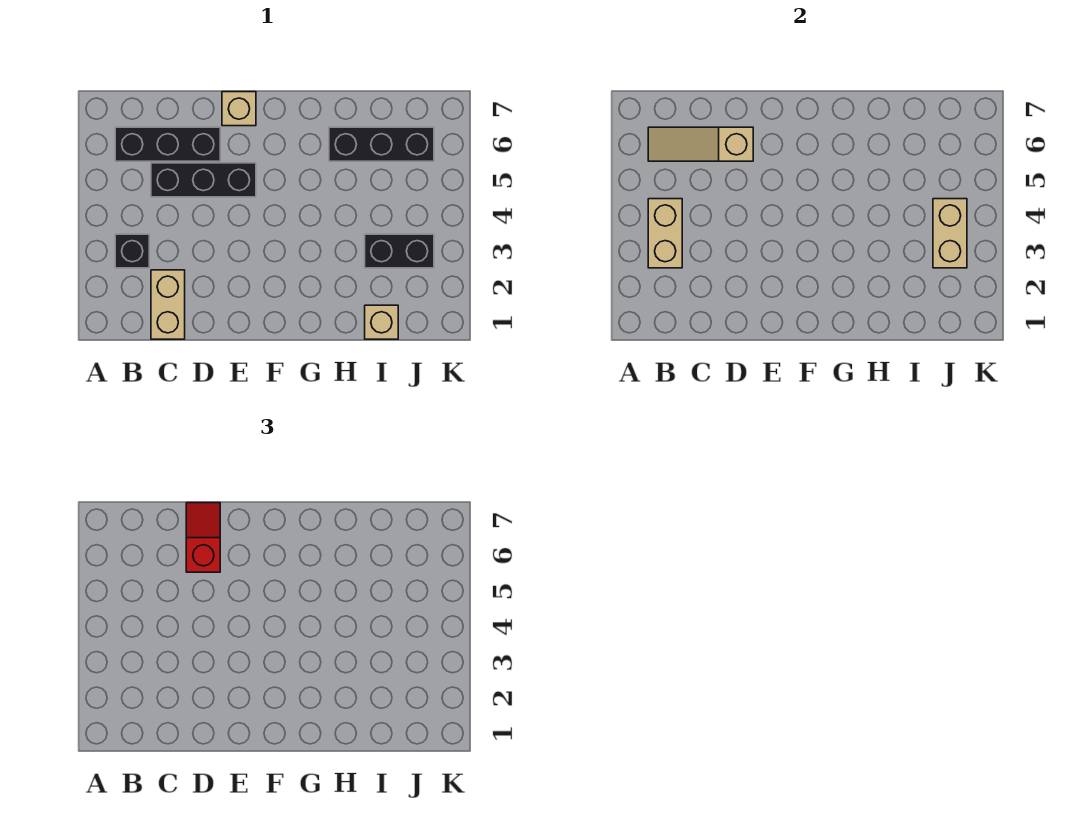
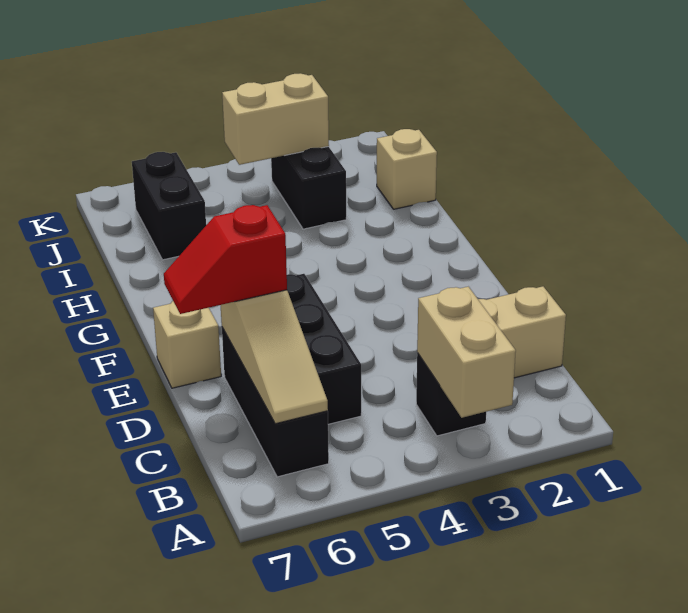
tan brick B3:B4 level 2 -> tan brick A3:B3 level 2
black brick H6:J6 level 1 -> black brick I6:J6 level 1

